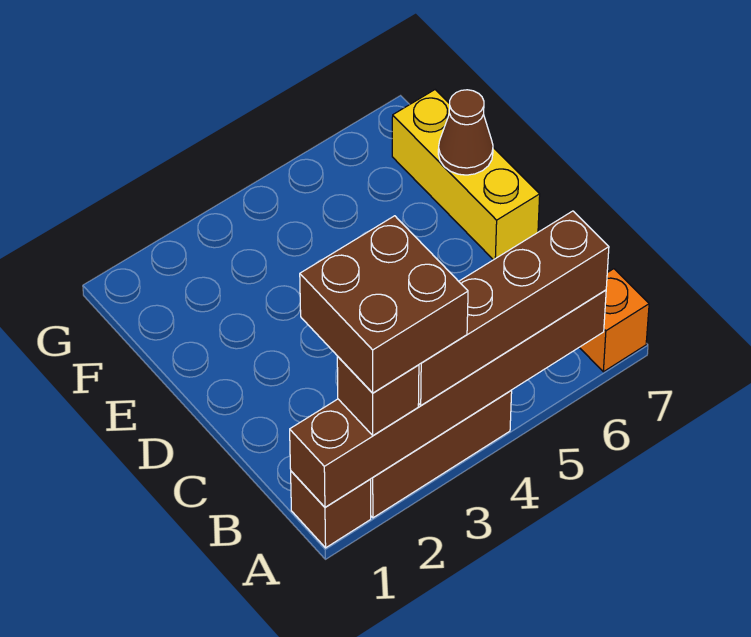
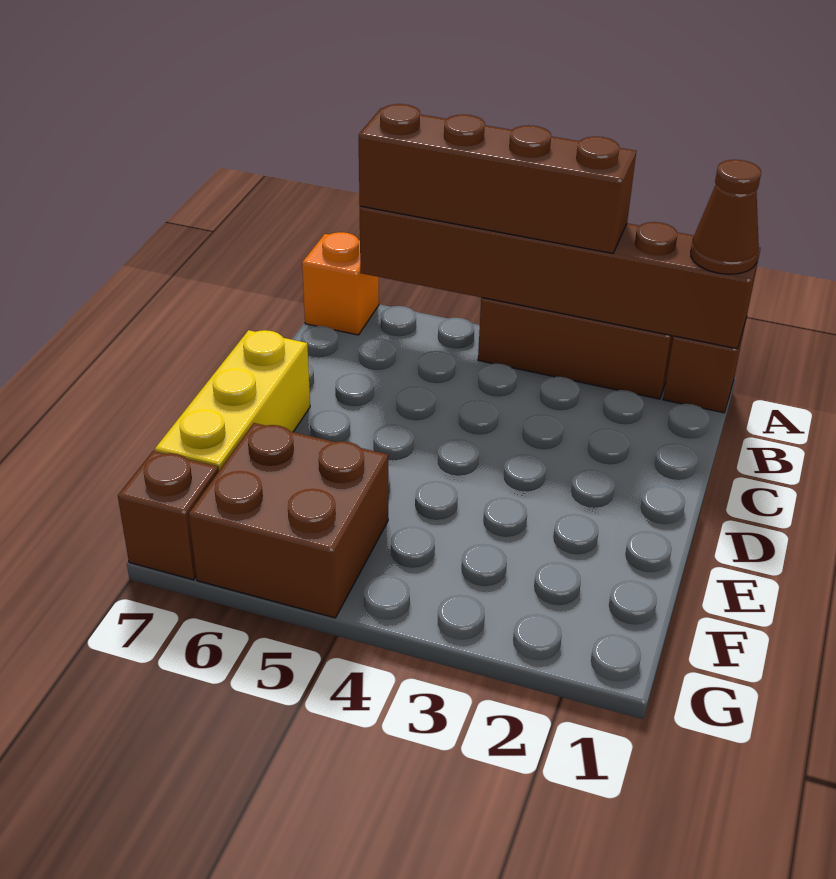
brown brick A2 level 3 -> brown brick G7 level 1
brown brick A2:B3 level 4 -> brown brick F5:G6 level 1
brown cone E7 level 2 -> brown cone A1 level 3

